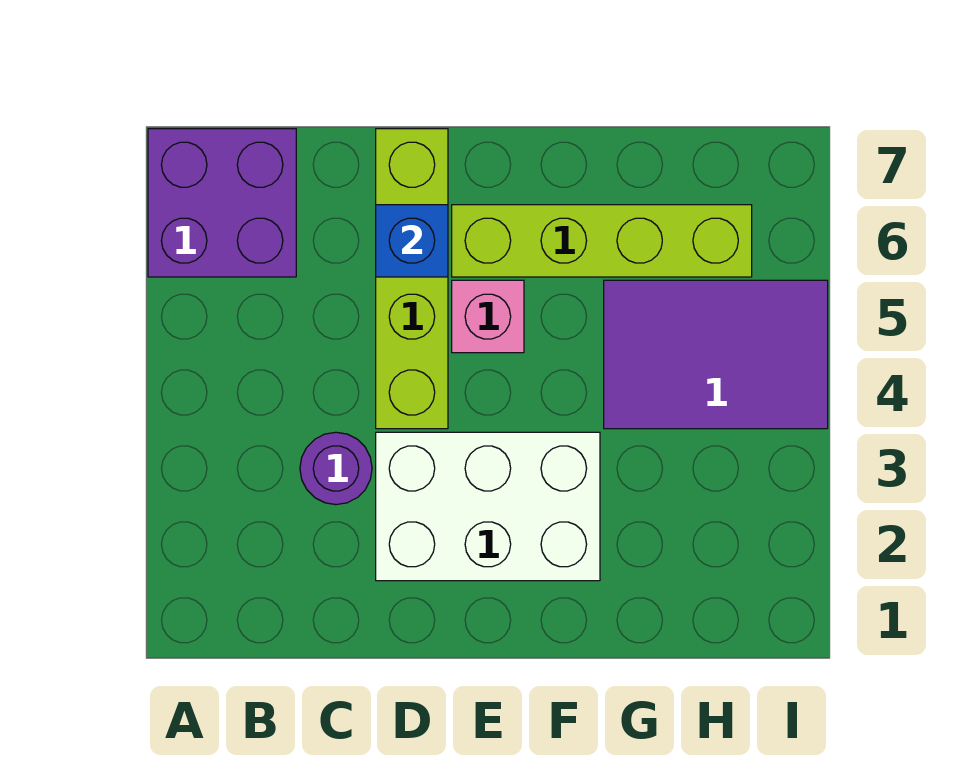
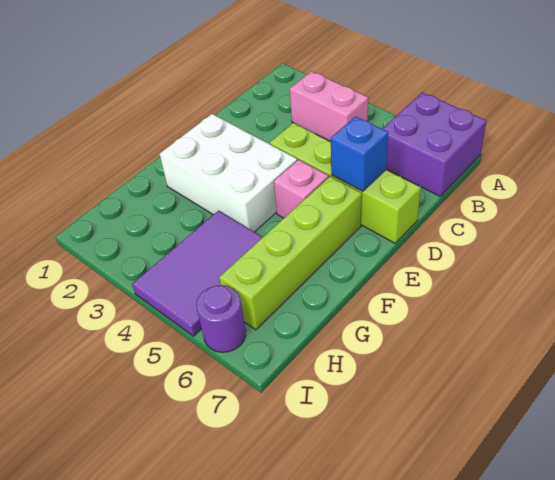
none -> pink brick B3:B4 level 1
purple round brick C3 level 1 -> purple round brick I6 level 1
white brick D2:F3 level 1 -> white brick E2:F4 level 1

